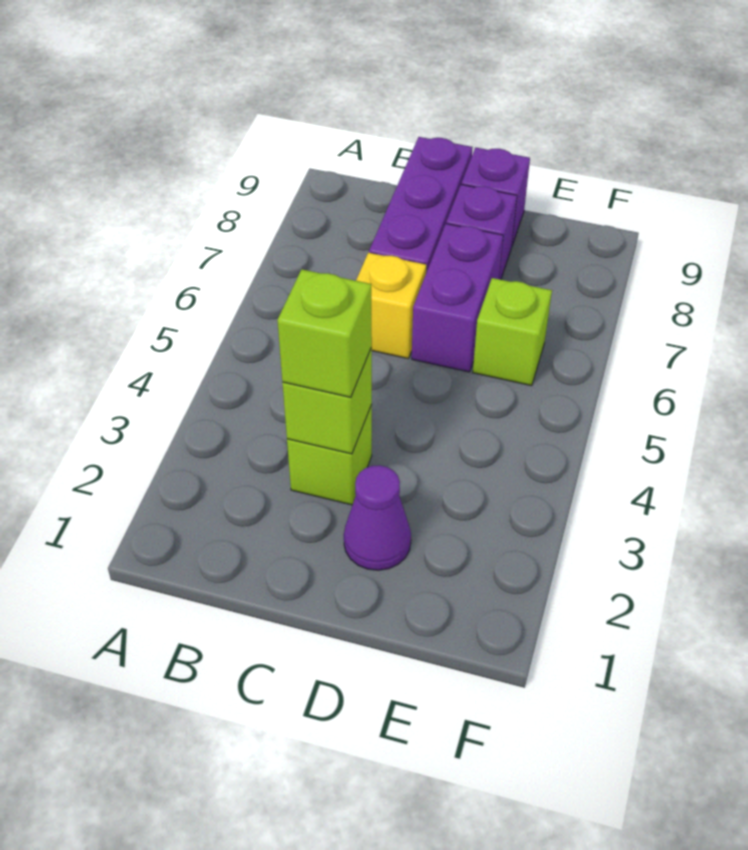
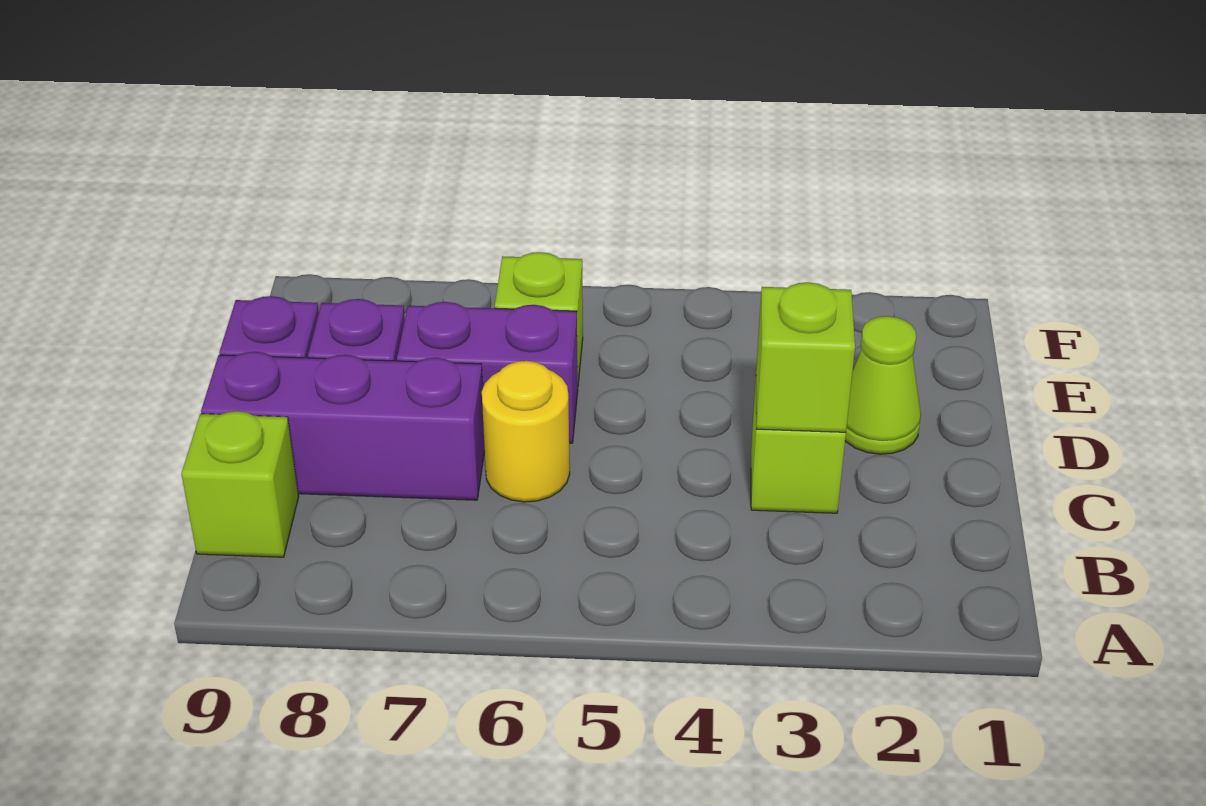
lime brick C3 level 3 -> lime brick B9 level 1
yellow brick C6 level 1 -> yellow round brick C6 level 1
purple cone D2 level 1 -> lime cone D2 level 1

